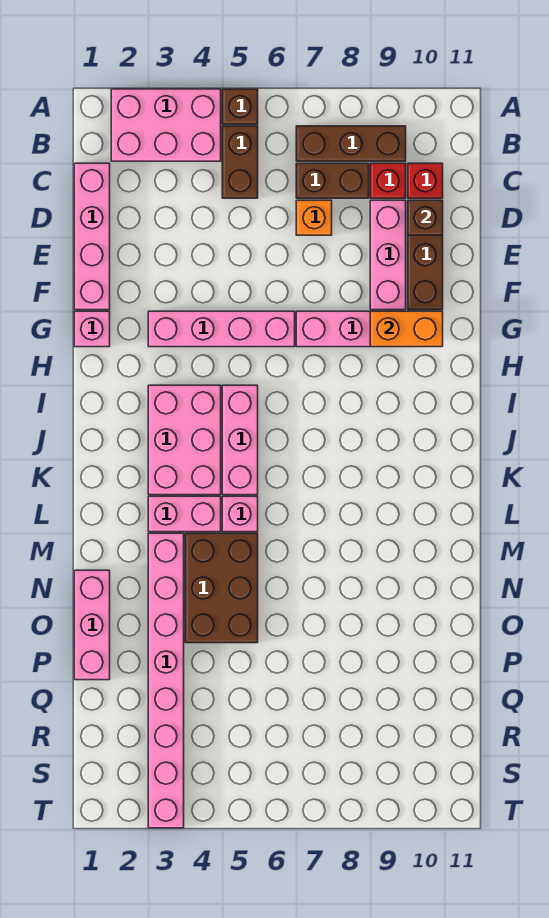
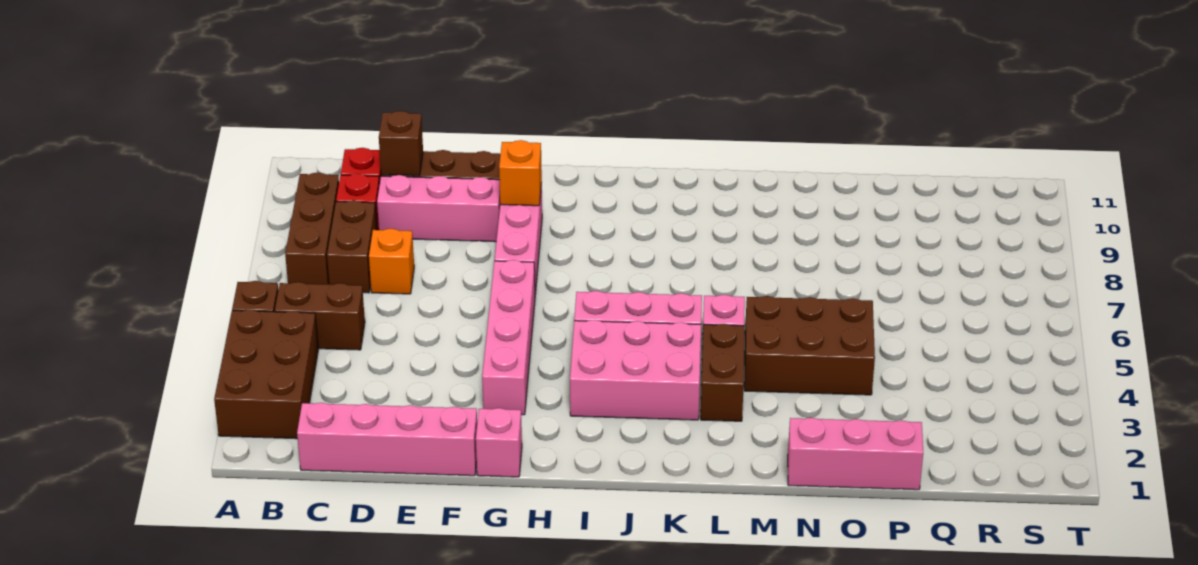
pink brick A2:B4 level 1 -> brown brick A2:B4 level 1
orange brick G9:G10 level 2 -> orange brick G9 level 2
pink brick L3:L4 level 1 -> brown brick L3:L4 level 1
pink brick M3:T3 level 1 -> none

